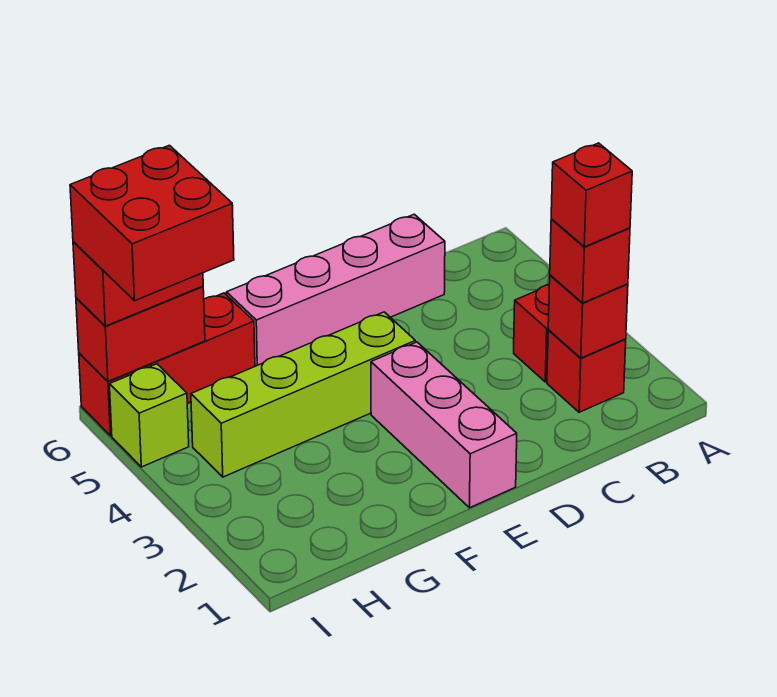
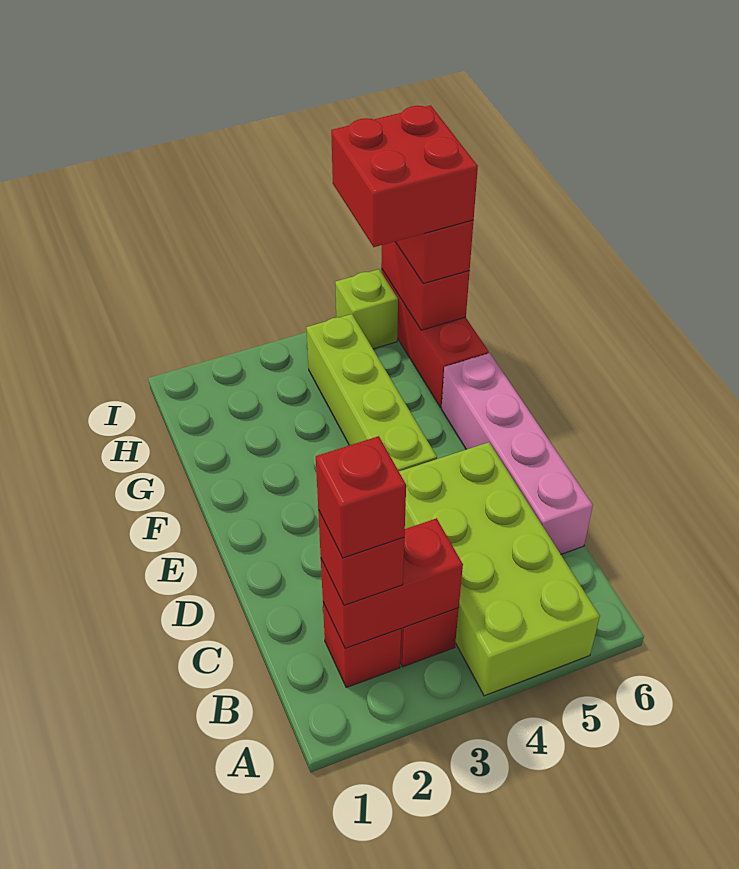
none -> lime brick A4:D5 level 1
red brick B2 level 2 -> red brick B2:B3 level 2
pink brick E1:E3 level 1 -> none

